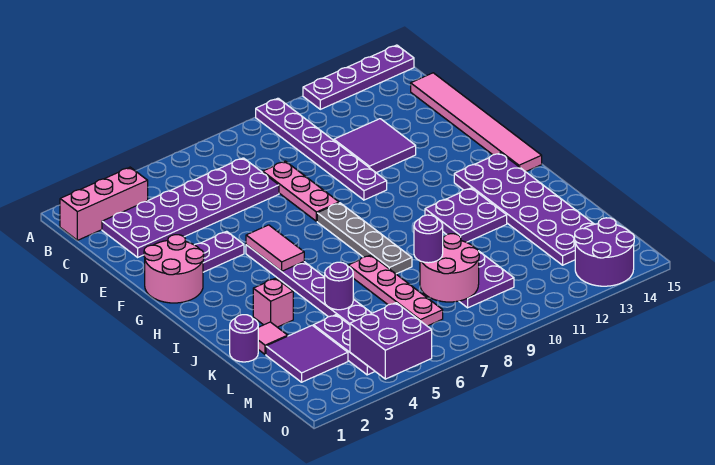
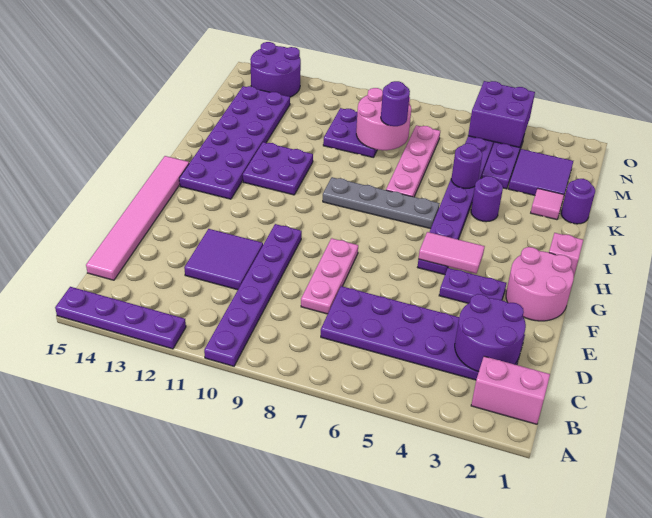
pink brick B1:B3 level 1 -> pink brick B1:B2 level 1
none -> purple round brick C2:D3 level 2
pink tile G5:H5 level 2 -> pink tile G4:G5 level 2
grey plate G8:J8 level 1 -> grey plate I6:I9 level 1
pink brick J3 level 1 -> pink brick H1 level 1
none -> purple round brick J4 level 1

